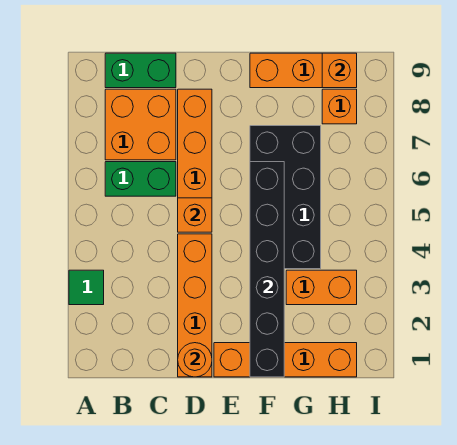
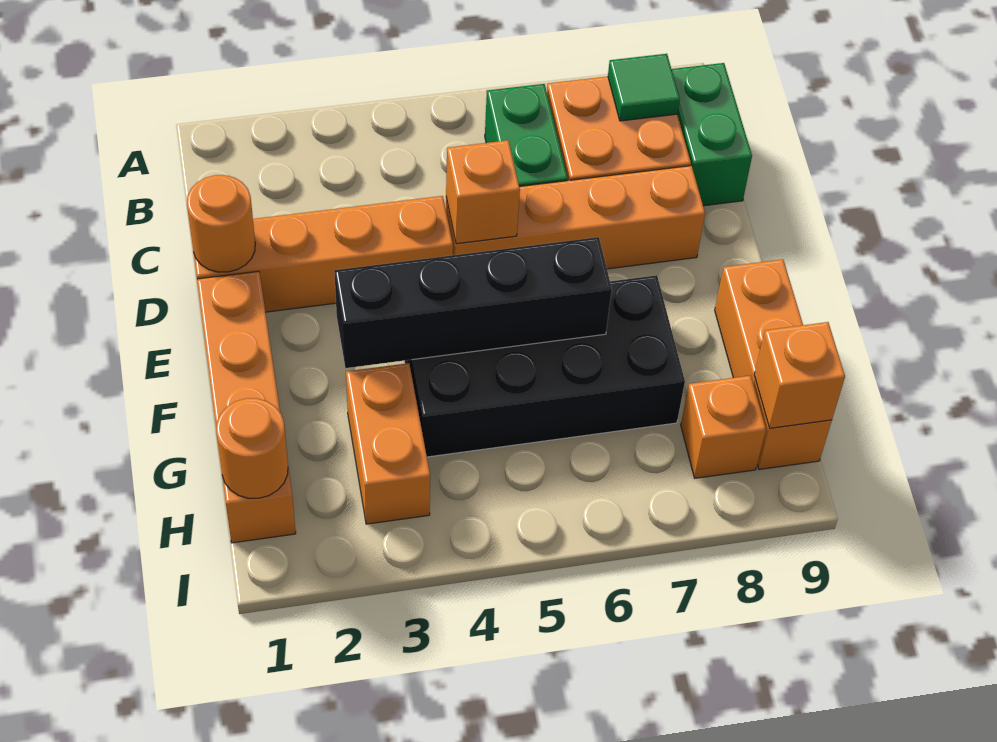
green tile A3 level 1 -> green tile B8 level 2
black brick F1:F6 level 2 -> black brick F3:F6 level 2
none -> orange round brick H1 level 2

